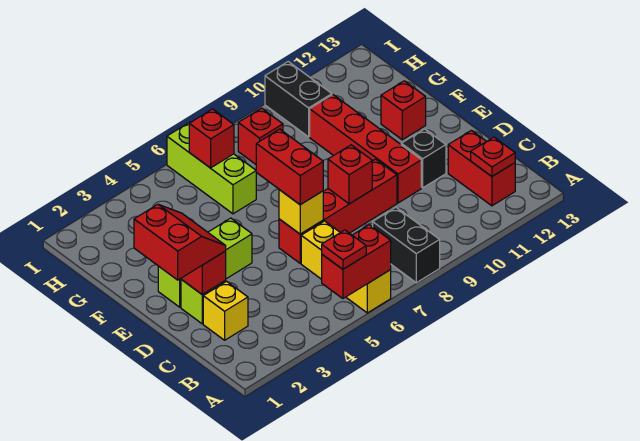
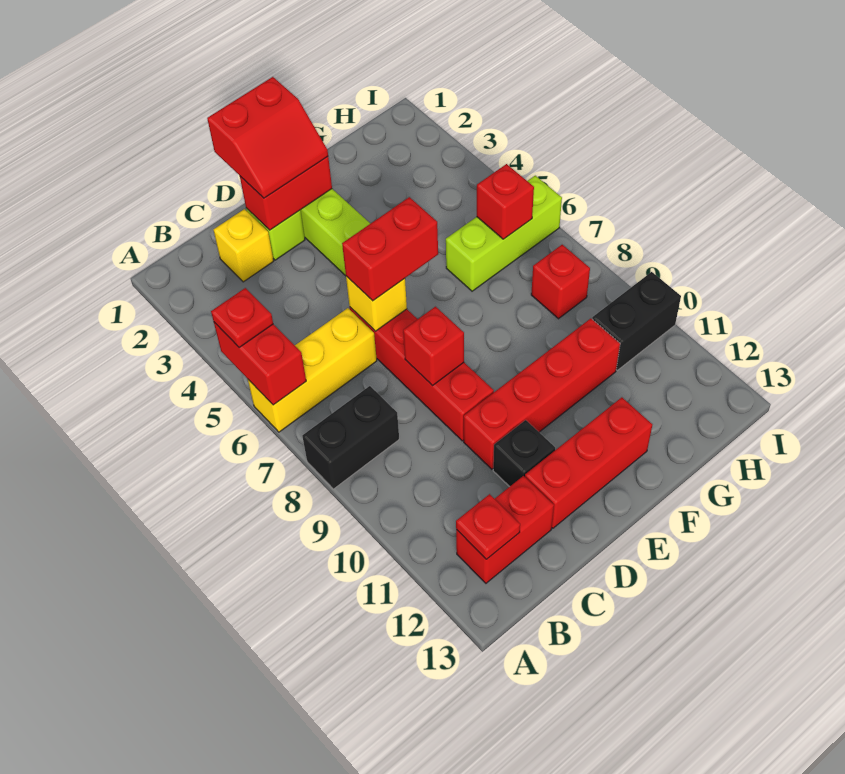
red brick F12 level 1 -> red brick D12:F12 level 1

